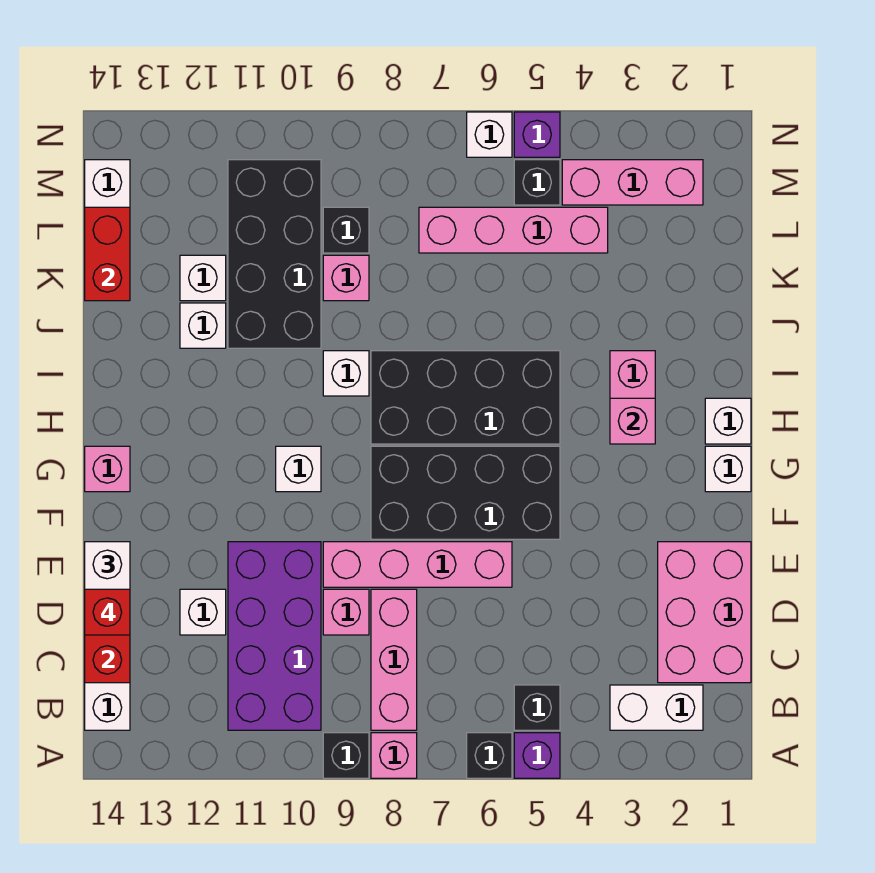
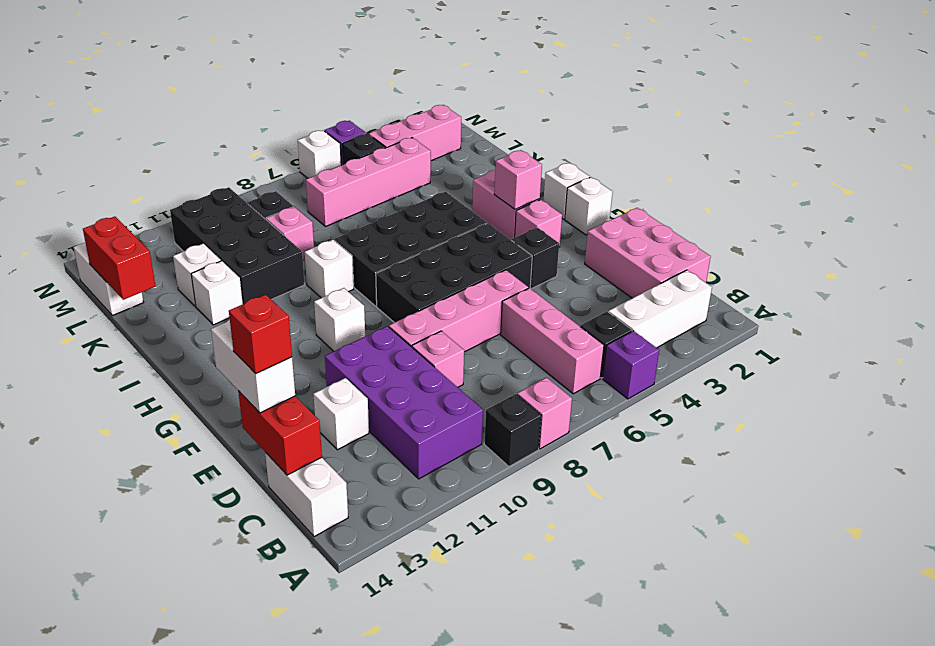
black brick A6 level 1 -> black brick F4 level 1
white brick B2:B3 level 1 -> white brick B2:B4 level 1
pink brick B8:D8 level 1 -> pink brick B6:D6 level 1
pink brick G14 level 1 -> pink brick G3 level 1

